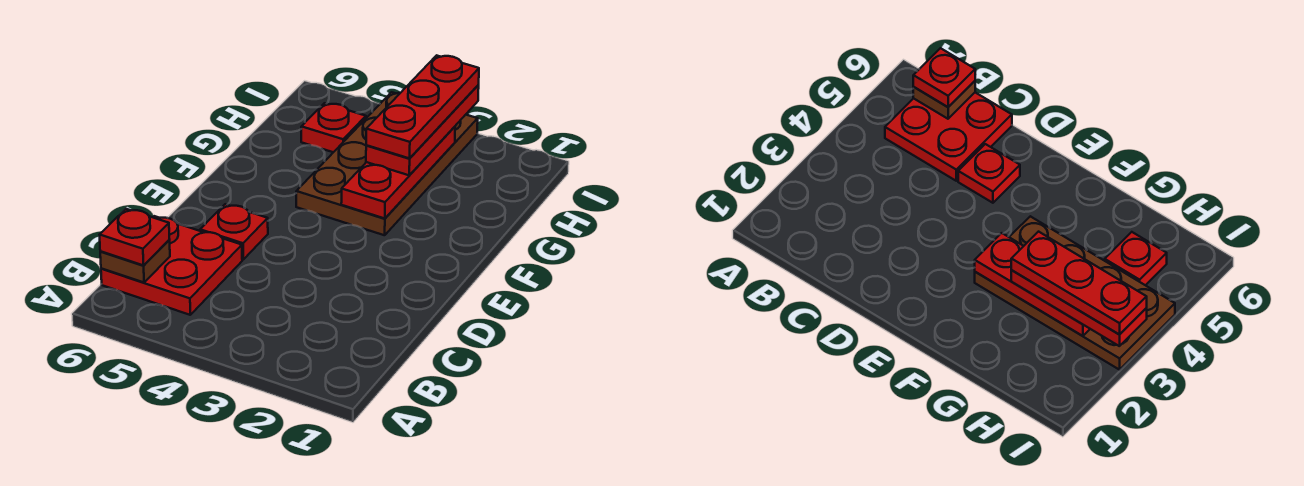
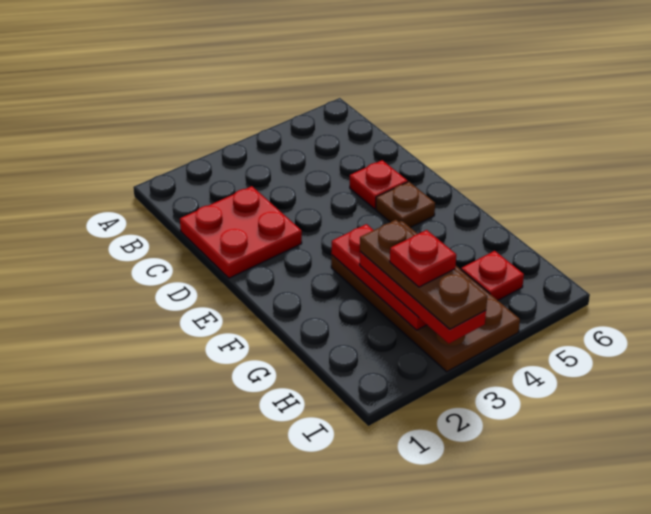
red plate B5:C6 level 1 -> red plate C1:D2 level 1
brown plate B6 level 2 -> brown plate E5 level 1
red plate B6 level 3 -> red plate H3 level 5
red plate G3:I3 level 4 -> brown plate G3:I3 level 4

